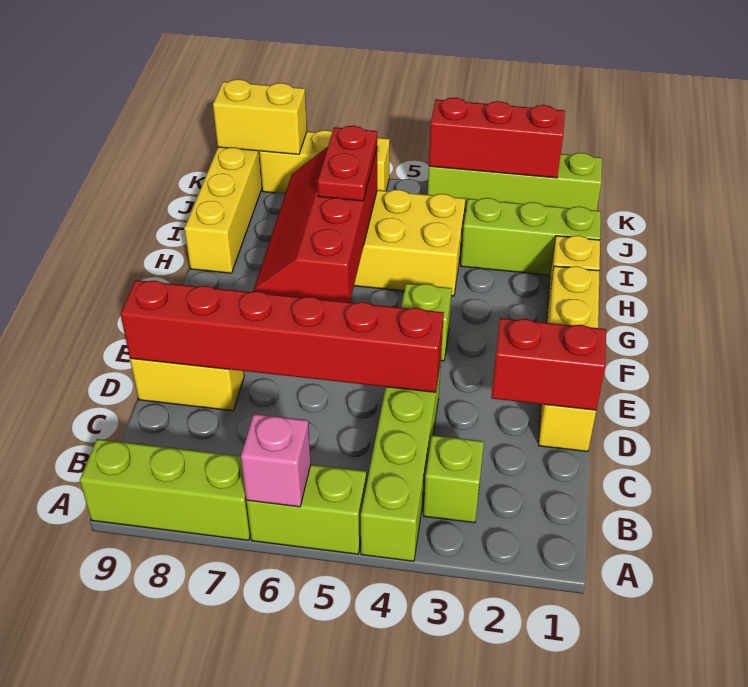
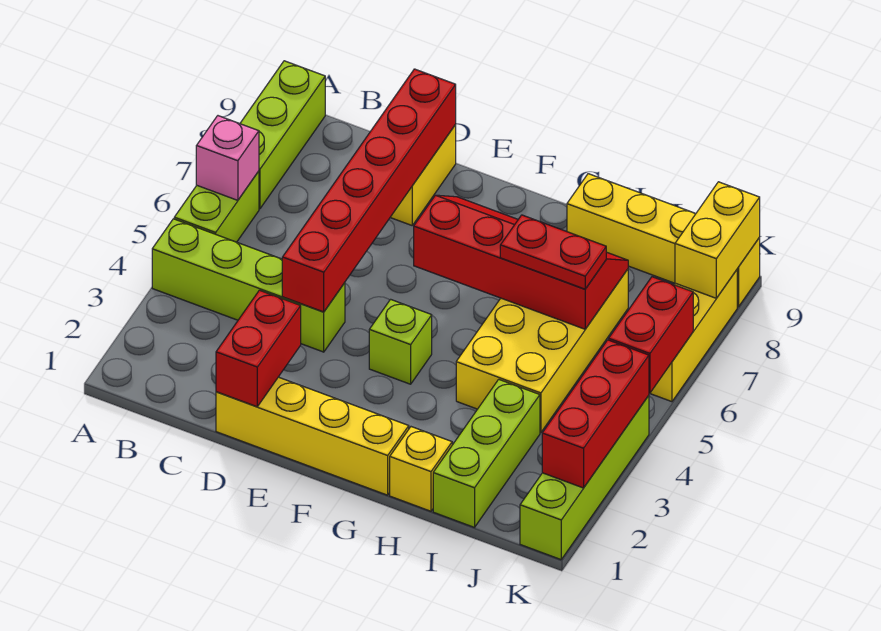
lime brick B3 level 1 -> none
none -> red brick K5:K6 level 2

